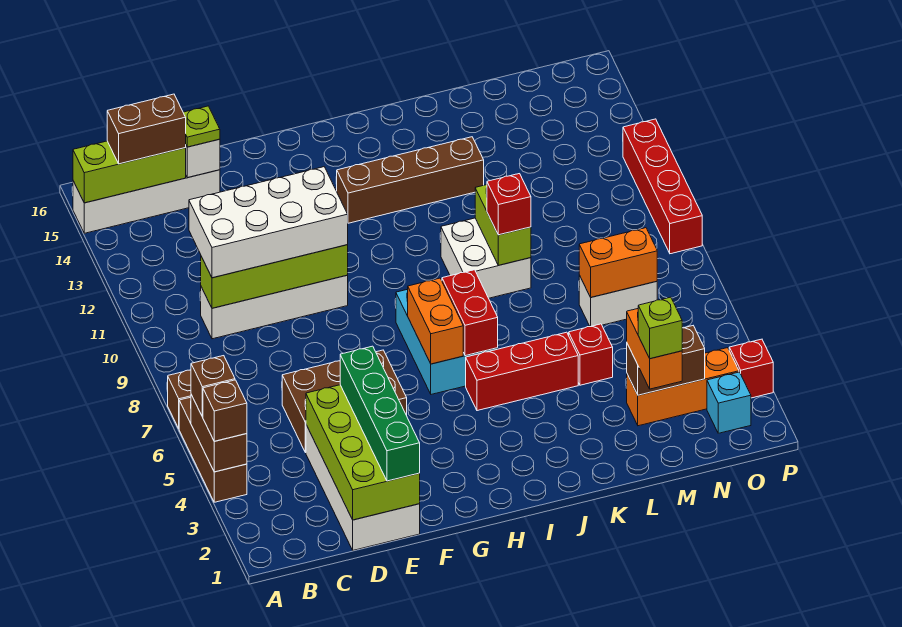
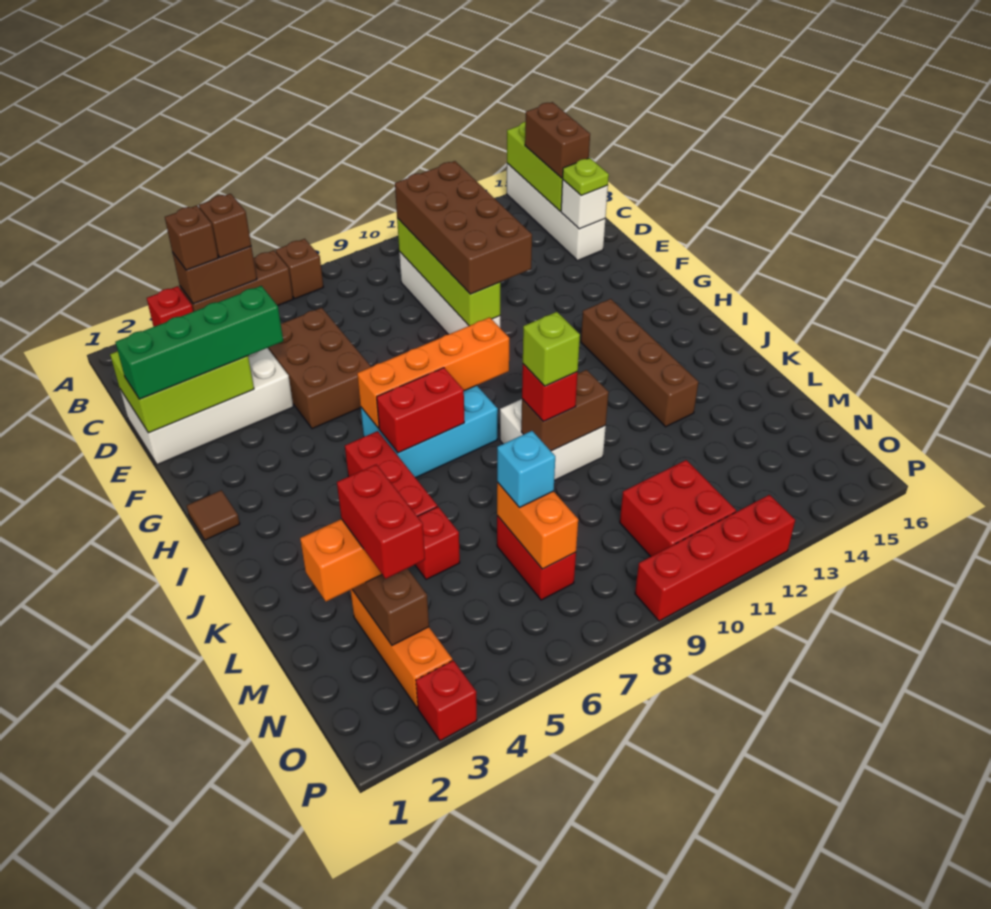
none -> red brick A3 level 1
white brick C10:F11 level 3 -> brown brick C10:F11 level 3
lime brick D1:E4 level 2 -> lime brick D1:E3 level 2
none -> brown tile H1 level 1
orange brick H6:H7 level 2 -> orange brick H6:H9 level 2
lime brick K9:K10 level 2 -> brown brick K9:K10 level 2
lime brick M2 level 4 -> lime brick K9 level 4
none -> red brick M3:N3 level 4
white brick M7:N7 level 1 -> red brick M7:N7 level 1
none -> red brick N10:O11 level 1
cyan brick O2 level 1 -> cyan brick M7 level 3

